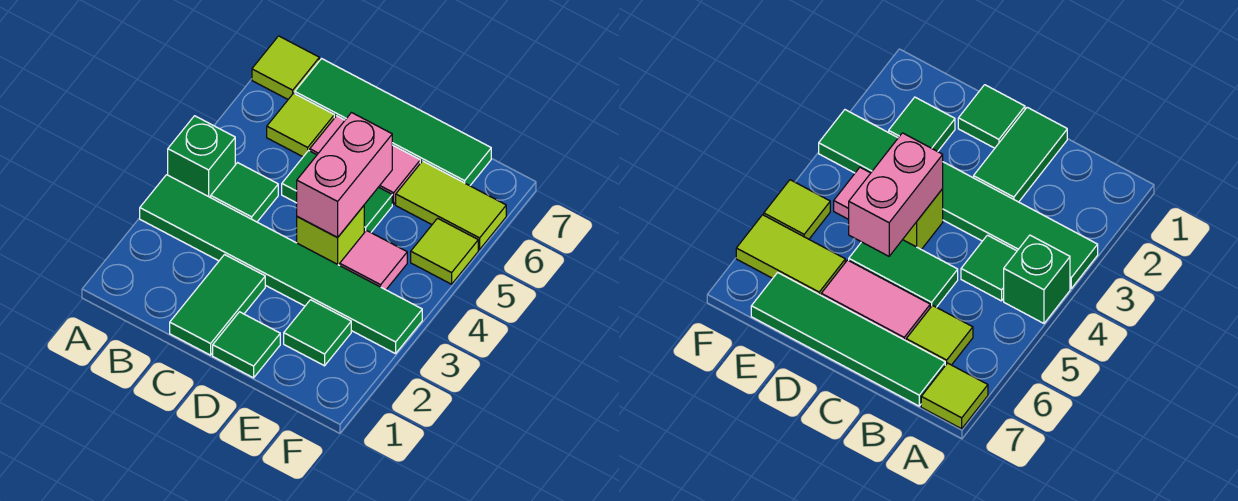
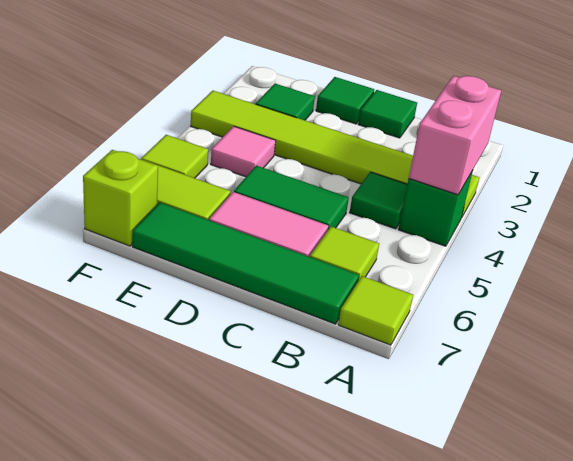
green tile A3:F3 level 1 -> lime tile A3:F3 level 1
green tile C1:C2 level 1 -> green tile C1 level 1
lime brick D4 level 1 -> lime brick F7 level 1
pink brick D4:D5 level 2 -> pink brick A3:A4 level 2

